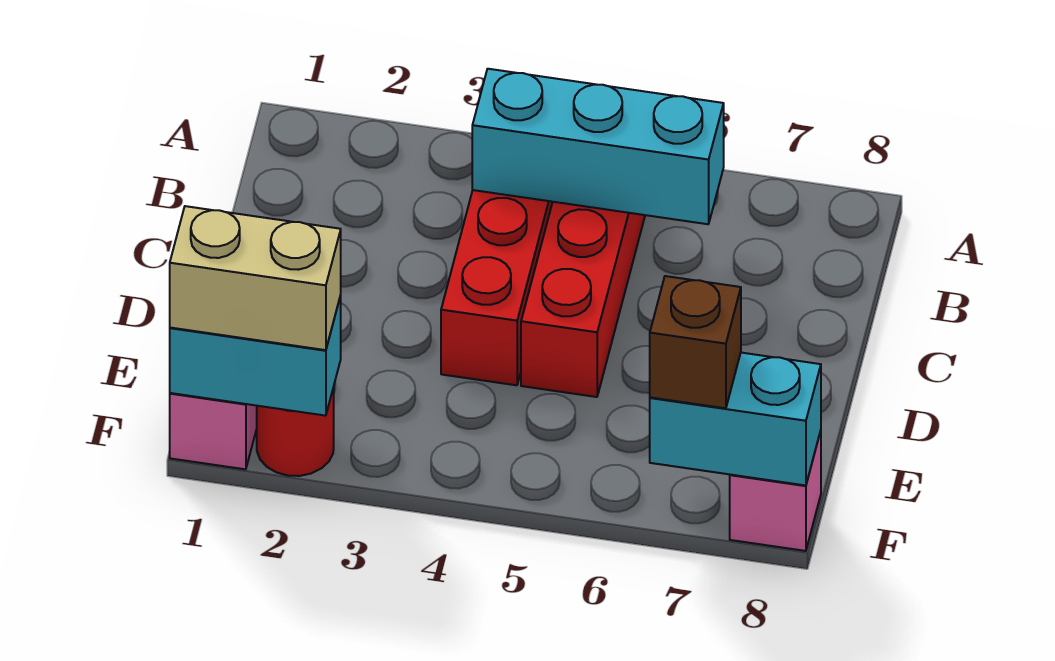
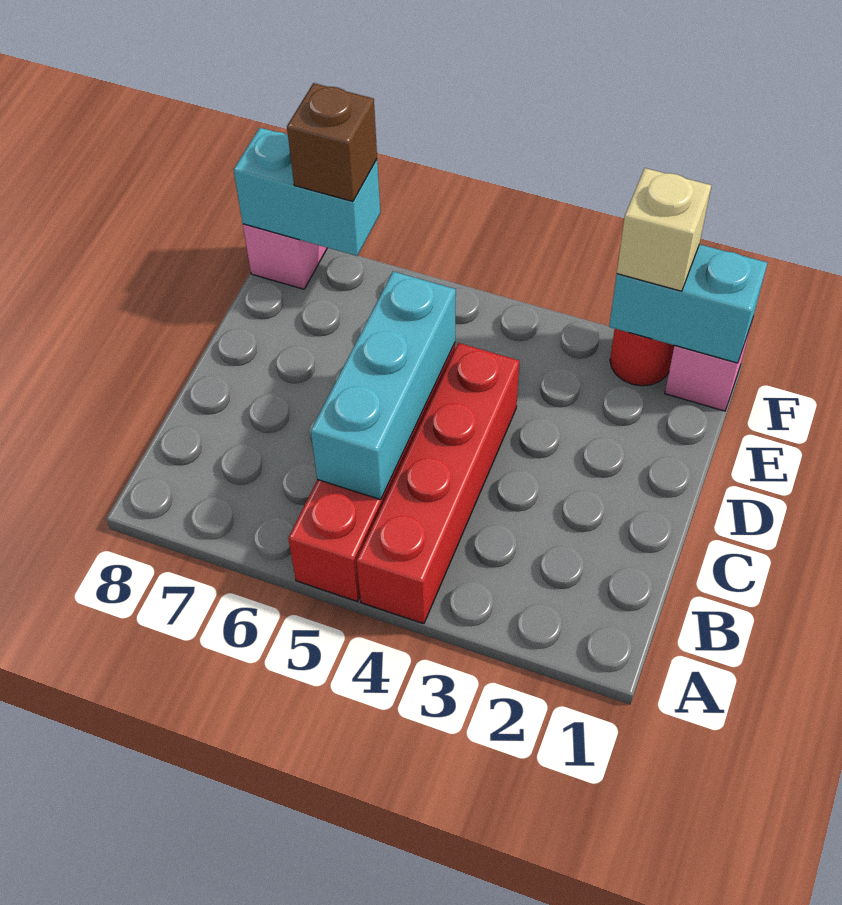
cyan brick B4:B6 level 2 -> cyan brick B5:D5 level 2
tan brick F1:F2 level 3 -> tan brick F2 level 3

